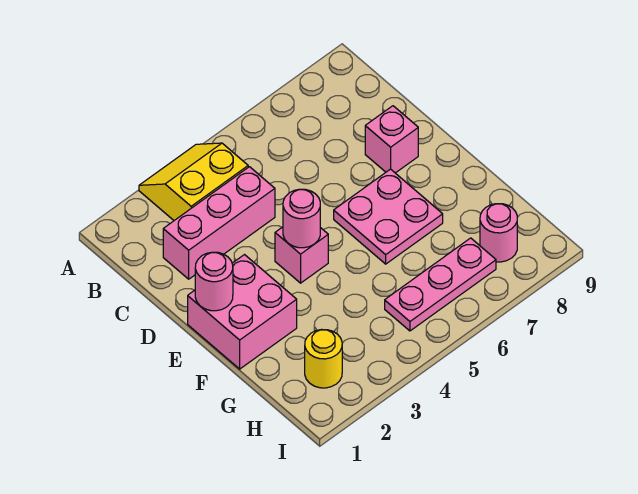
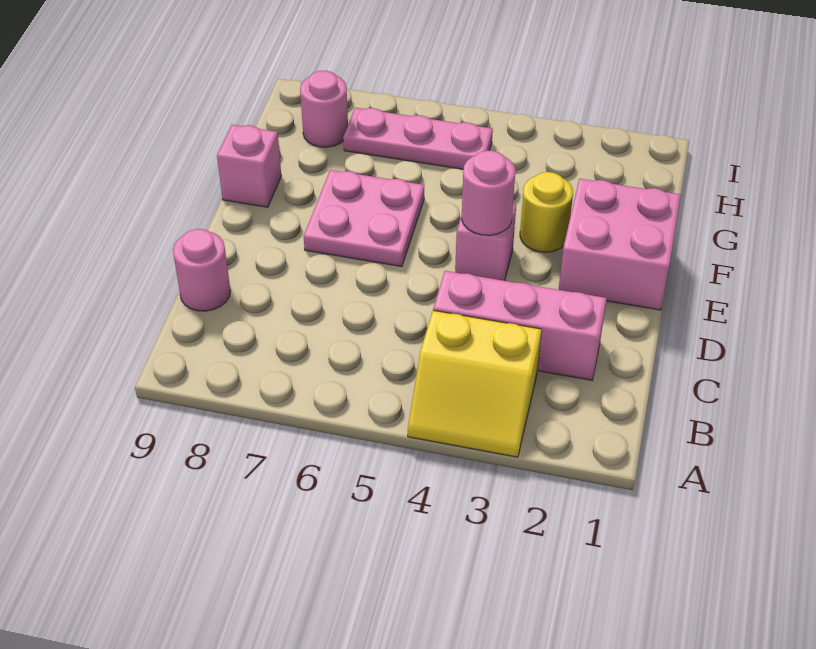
pink brick D8 level 1 -> pink brick F9 level 1
pink round brick E1 level 2 -> pink round brick C9 level 1
yellow round brick H2 level 1 -> yellow round brick F3 level 1

